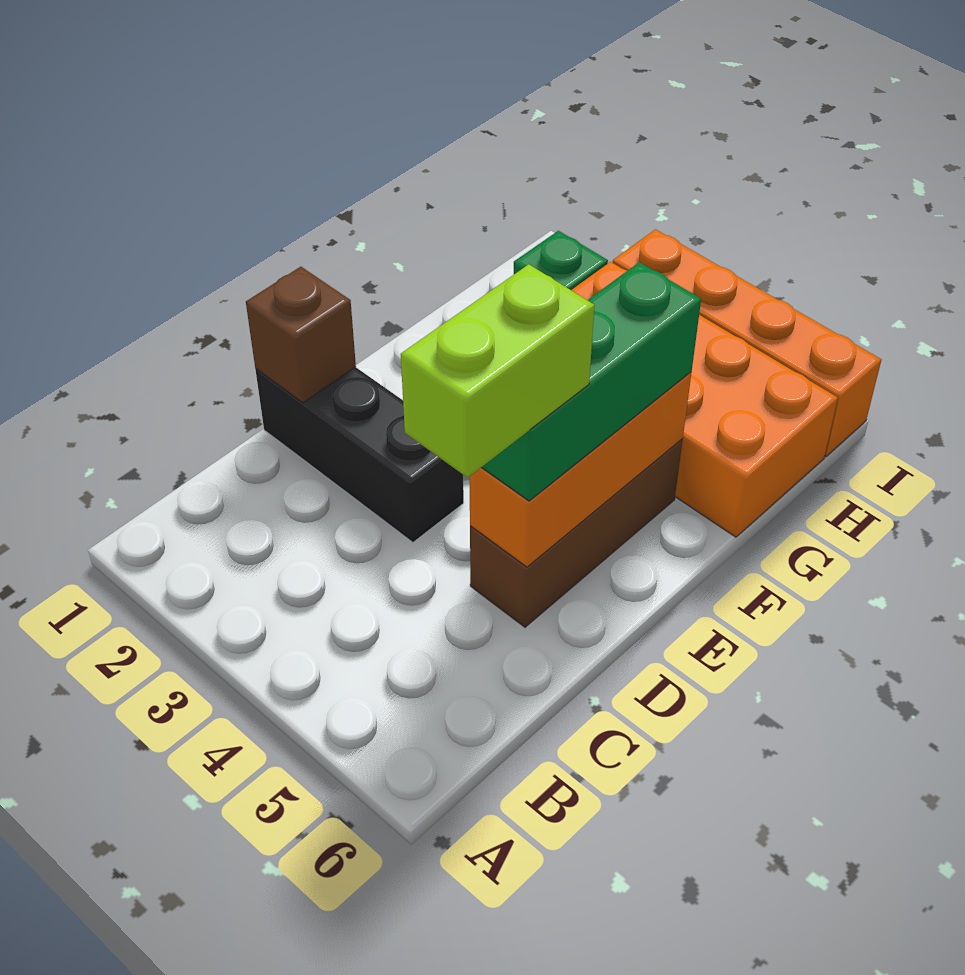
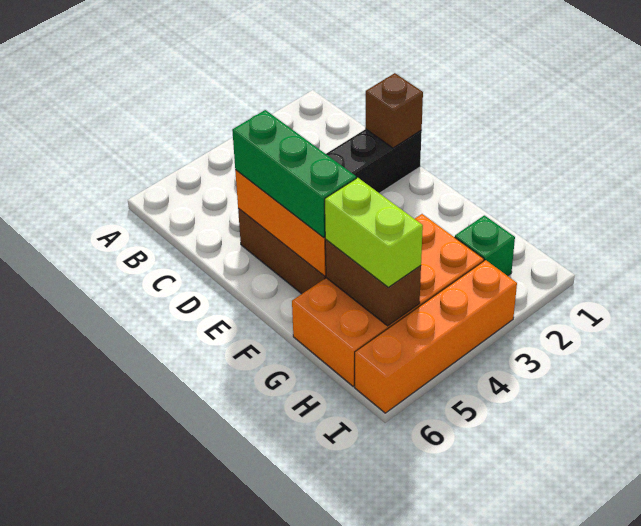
lime brick C5:D5 level 4 -> lime brick G5:H5 level 3
none -> brown brick G5:H5 level 2

